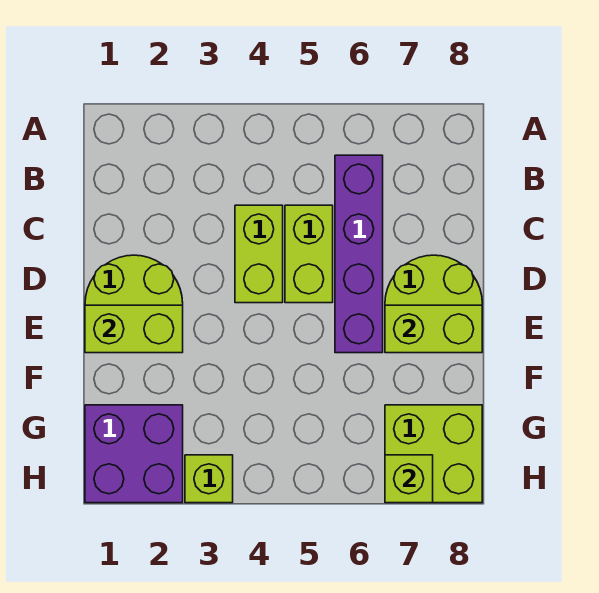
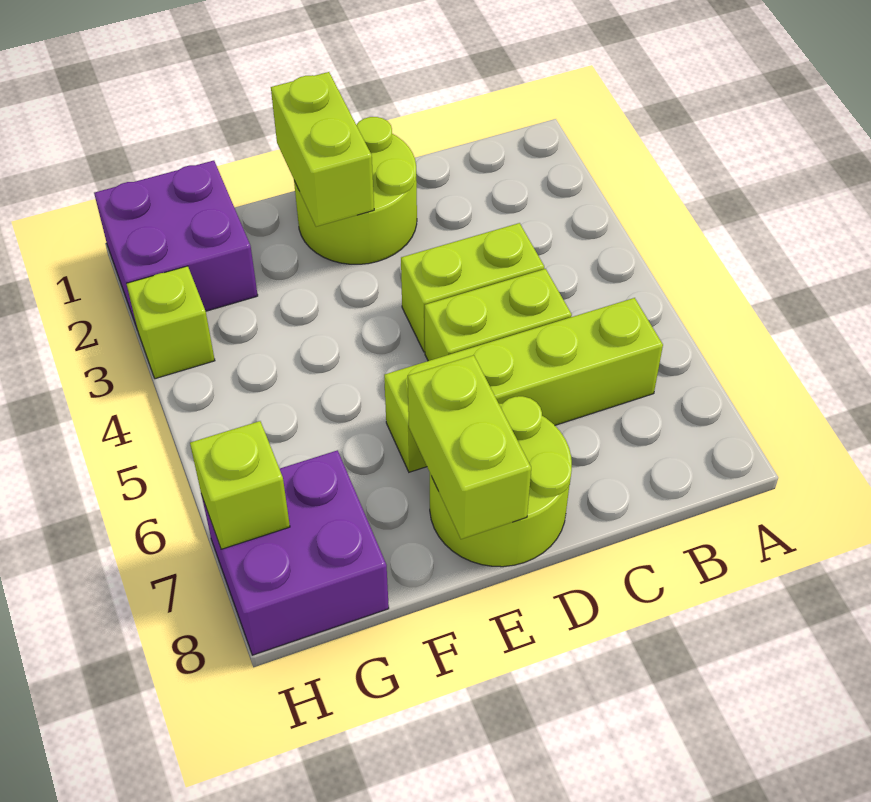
purple brick B6:E6 level 1 -> lime brick B6:E6 level 1
lime brick G7:H8 level 1 -> purple brick G7:H8 level 1

